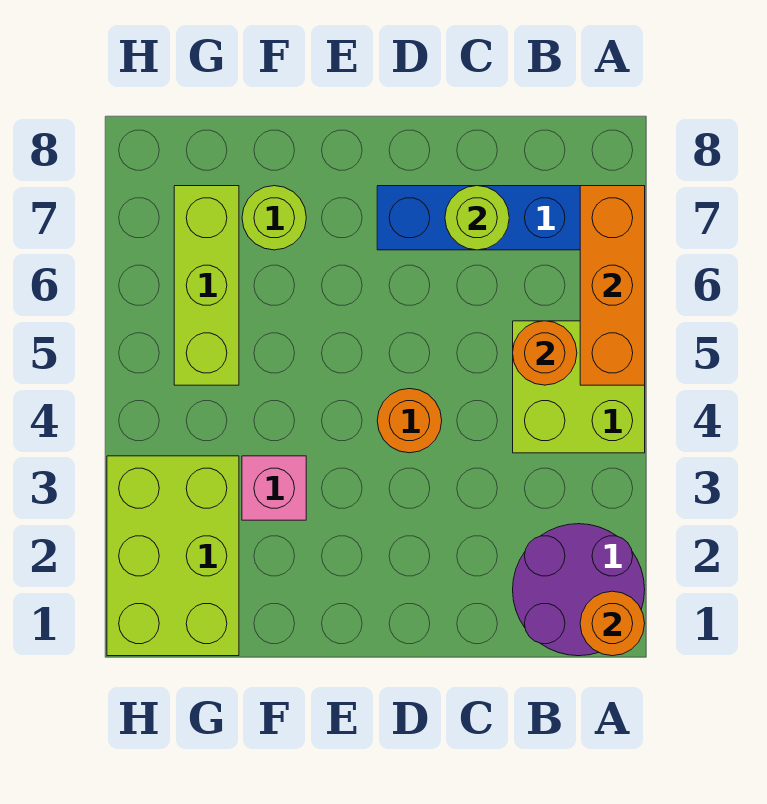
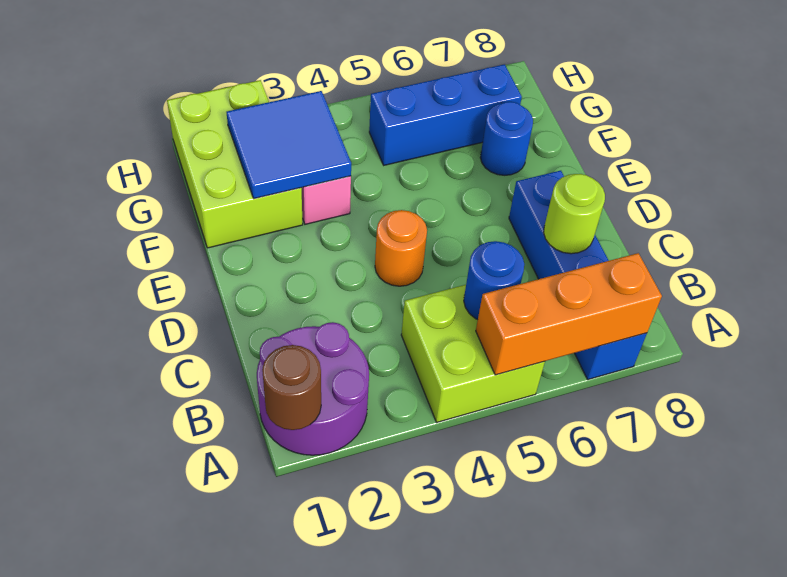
orange round brick A1 level 2 -> brown round brick A1 level 2
orange round brick B5 level 2 -> blue round brick B5 level 2
none -> blue tile F2:G3 level 2
lime round brick F7 level 1 -> blue round brick F7 level 1
lime brick G1:H3 level 1 -> lime brick F1:H2 level 1
lime brick G5:G7 level 1 -> blue brick G5:G7 level 1

